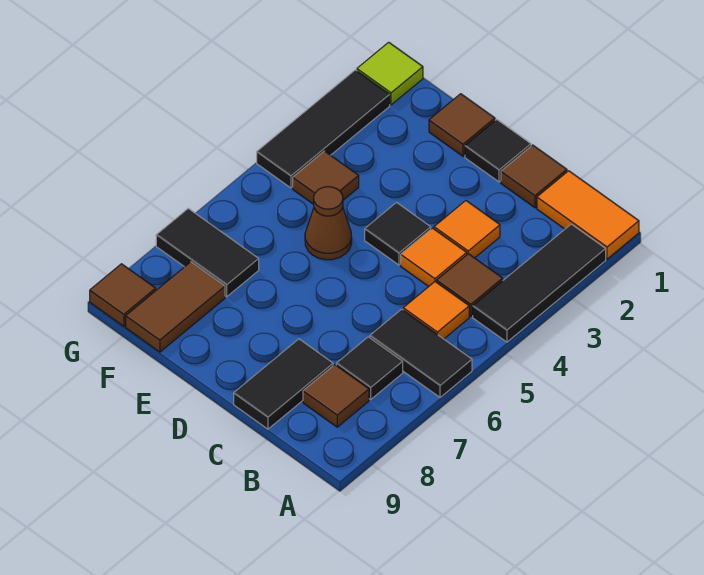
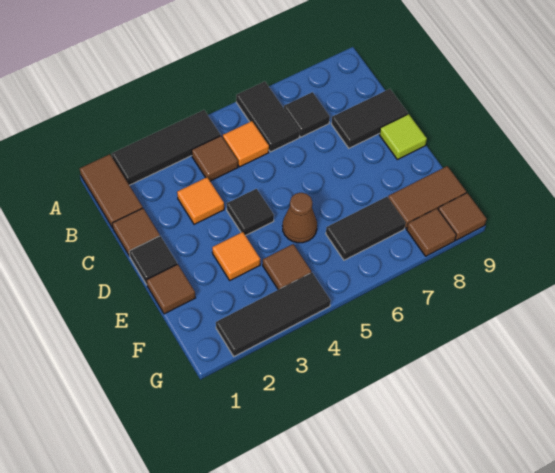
orange tile A1:B1 level 1 -> brown tile A1:B1 level 1
brown tile B8 level 1 -> brown tile G8 level 1
orange tile C4 level 1 -> orange tile E3 level 1
black tile F7:G7 level 1 -> black tile F6:F7 level 1
lime tile G1 level 1 -> lime tile D9 level 1

